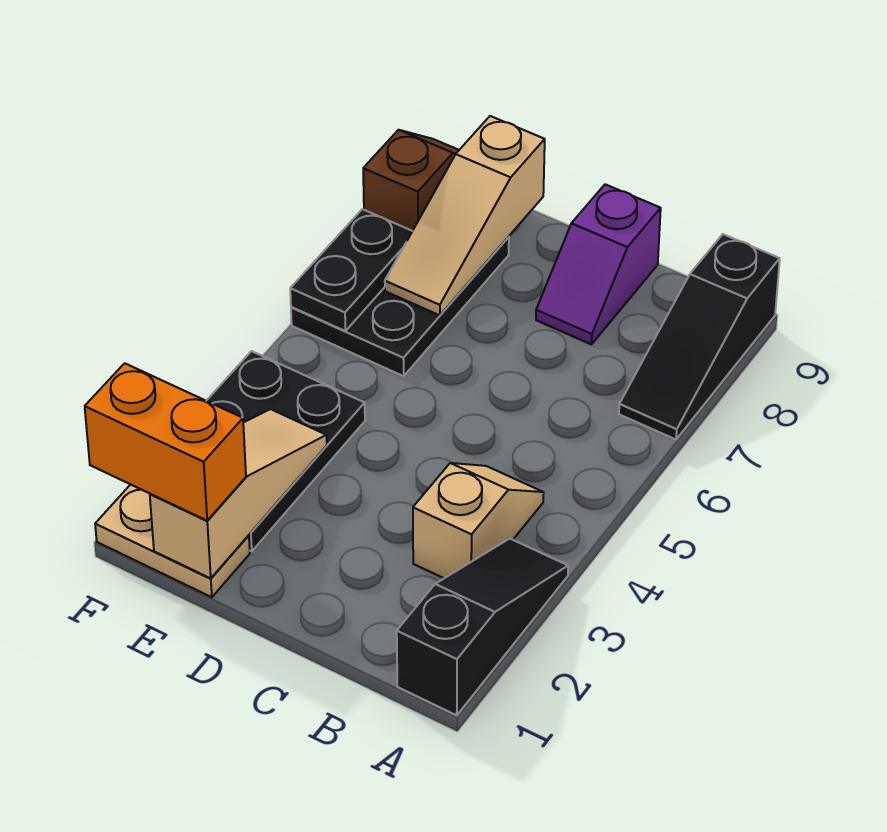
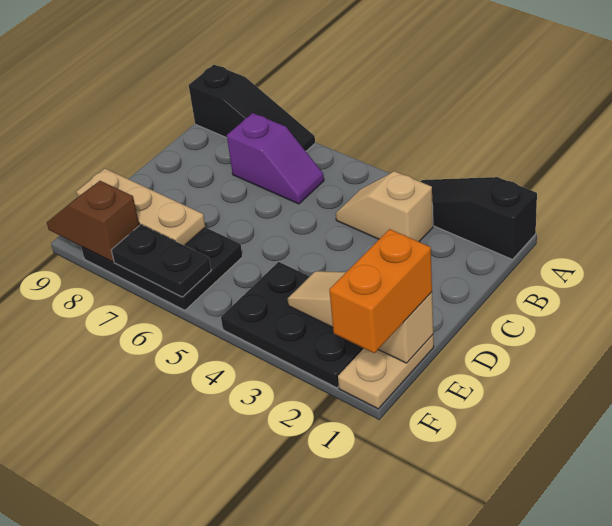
purple slope C8:C9 level 1 top 9 -> purple slope B6:B7 level 1 top 7
tan slope E7:E9 level 2 top 9 -> tan plate E7:E9 level 2

